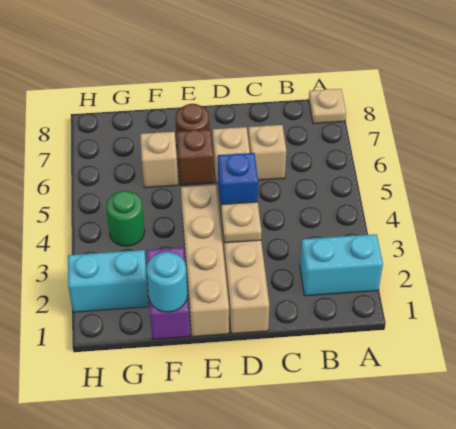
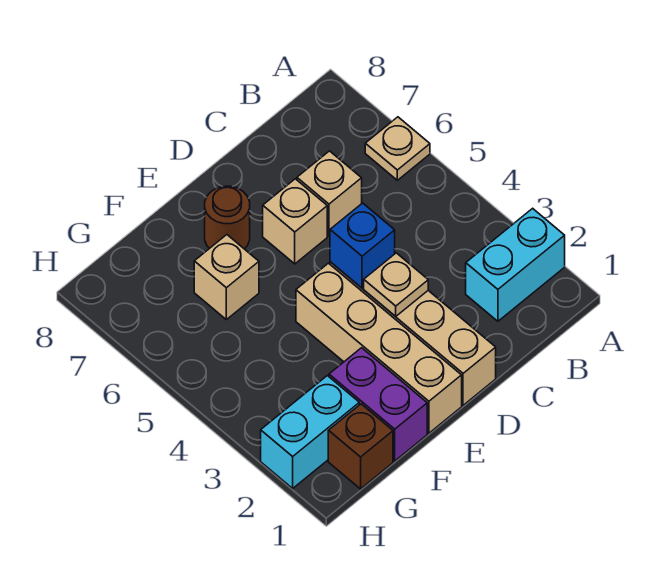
tan plate A8 level 1 -> tan plate A6 level 1
brown brick E6 level 1 -> brown brick G1 level 1
cyan round brick F1 level 2 -> none
green round brick G4 level 1 -> none

